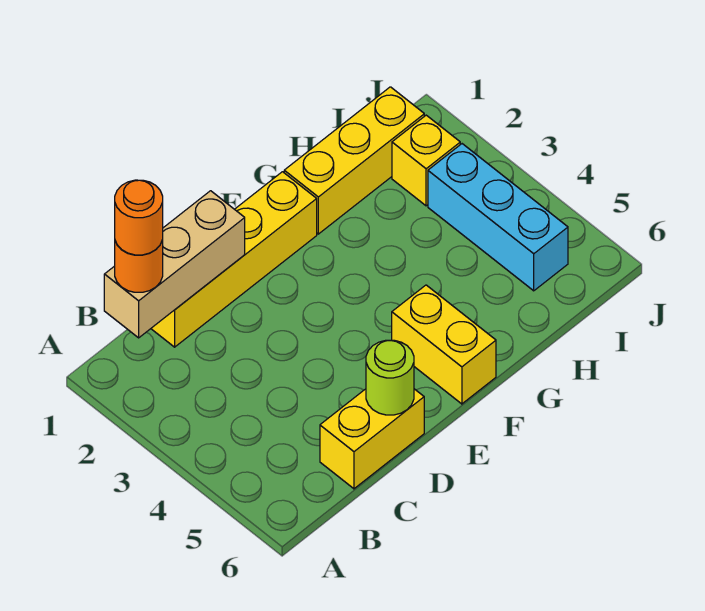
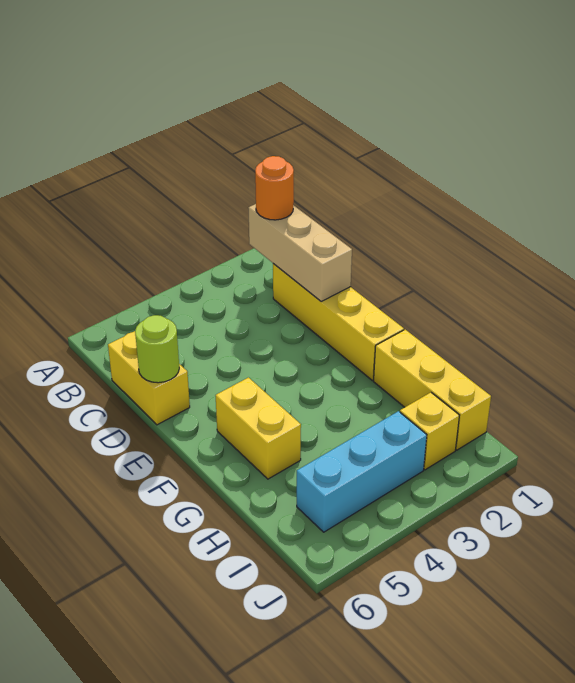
orange round brick B1 level 4 -> none
yellow brick F5:F6 level 1 -> yellow brick F5:G5 level 1

